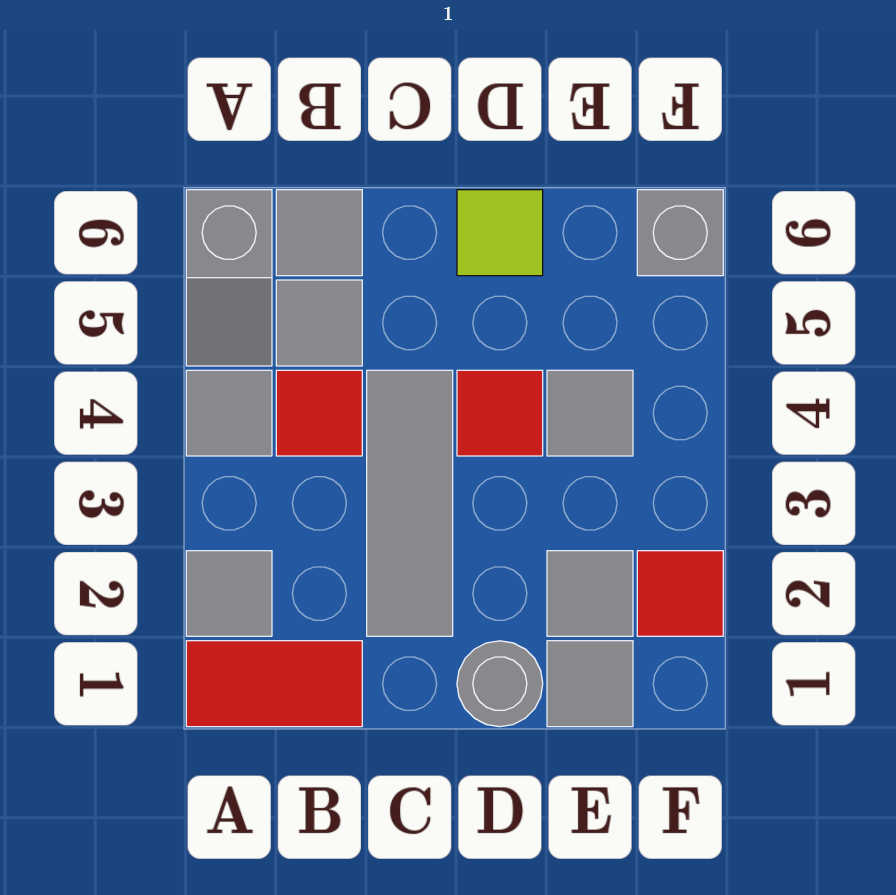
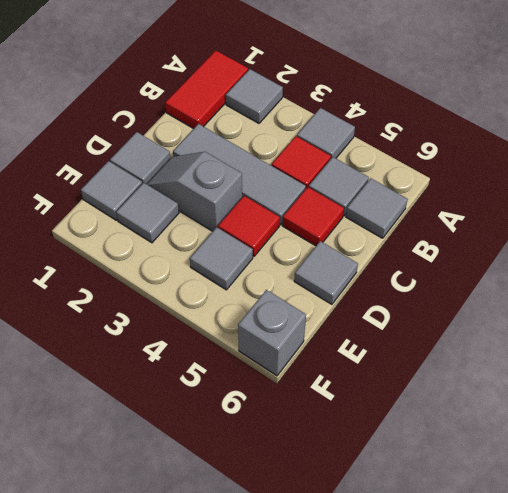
grey slope A5:A6 level 1 top 6 -> grey slope D2:D3 level 1 top 3
grey round brick D1 level 1 -> grey tile D1 level 1
lime tile D6 level 1 -> grey tile D6 level 1
red tile F2 level 1 -> red tile C5 level 1

